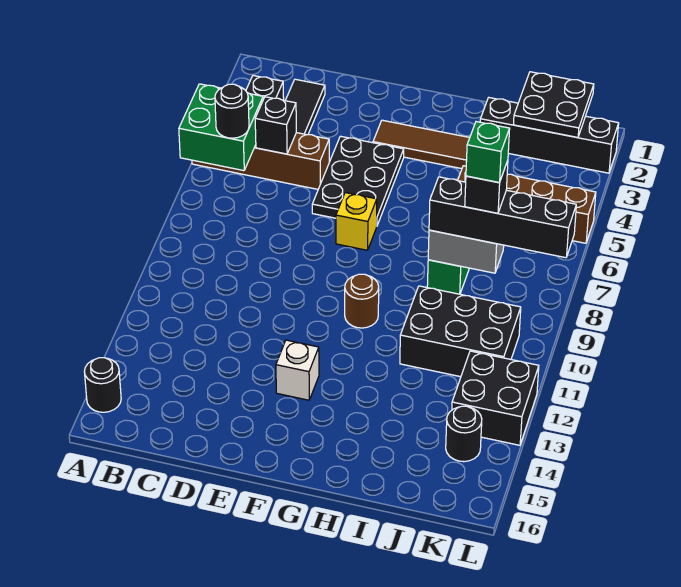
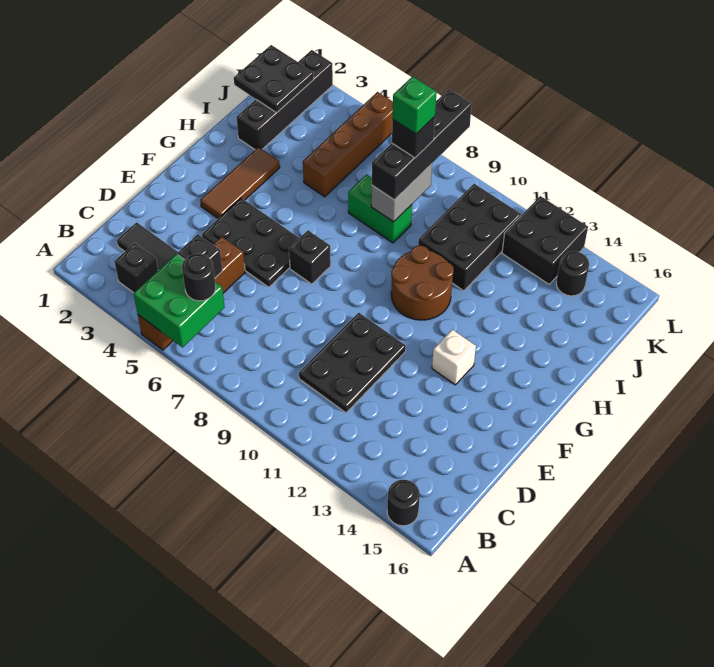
none -> black plate C10:E11 level 1
yellow brick F7 level 1 -> black brick F7 level 1
brown round brick G10 level 1 -> brown round brick G10:H11 level 1

